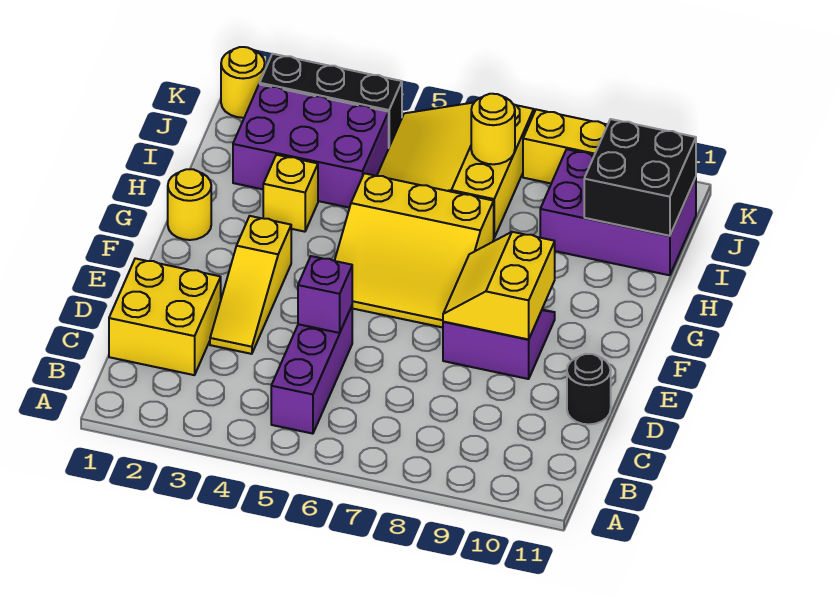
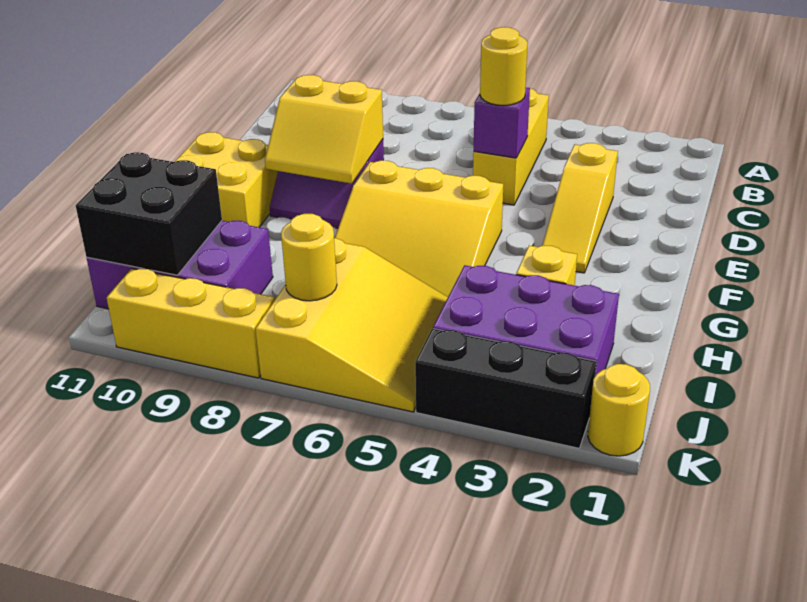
purple brick B5:D5 level 1 -> yellow brick B5:D5 level 1
yellow brick C1:D2 level 1 -> yellow brick F10:G11 level 1
yellow slope D3:F3 level 1 top F -> yellow slope D3:F3 level 1 top D
black round brick D11 level 1 -> none
yellow slope E8:F9 level 2 top 9 -> yellow slope E8:F9 level 2 top E
yellow slope F5:H7 level 1 top H -> yellow slope F5:H7 level 1 top F
yellow round brick G1 level 1 -> yellow round brick D5 level 3

